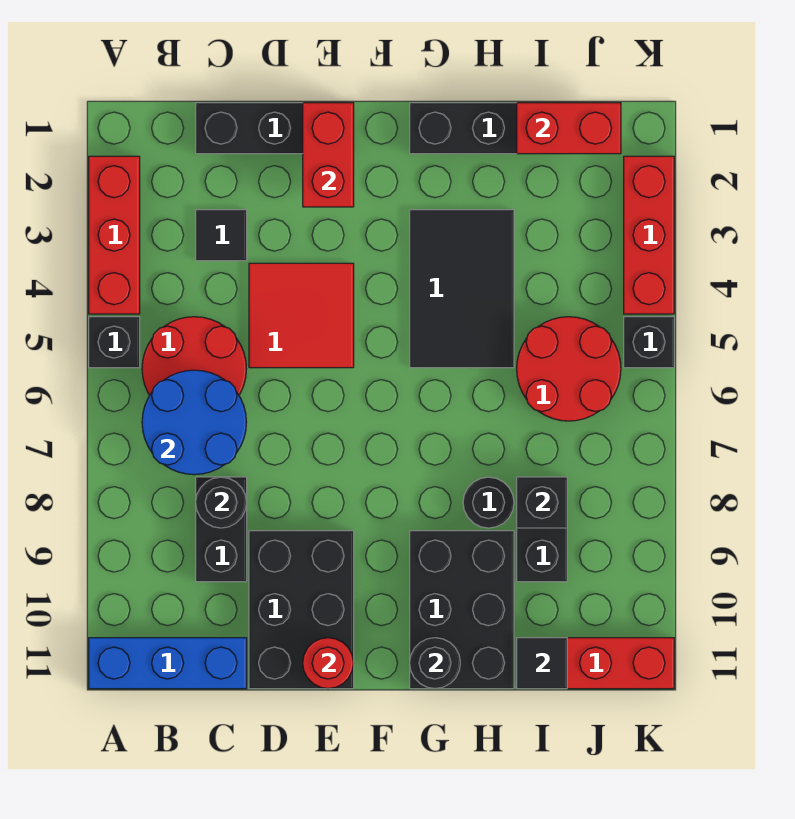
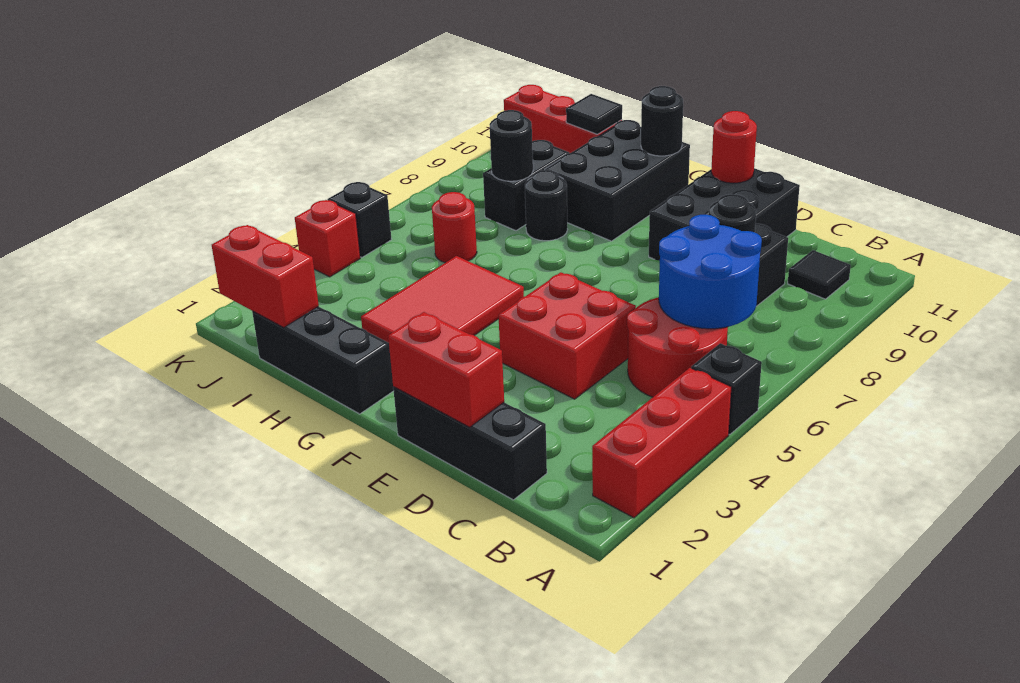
blue brick A11:C11 level 1 -> none
black tile C3 level 1 -> black tile B10 level 1
red tile D4:E5 level 1 -> red brick D4:E5 level 1
red brick E1:E2 level 2 -> red brick D1:E1 level 2
black tile G3:H5 level 1 -> red tile G3:H5 level 1
red round brick I5:J6 level 1 -> red round brick I6 level 1
black brick I8 level 2 -> black round brick I8 level 2
red brick K2:K4 level 1 -> red brick K4 level 1

